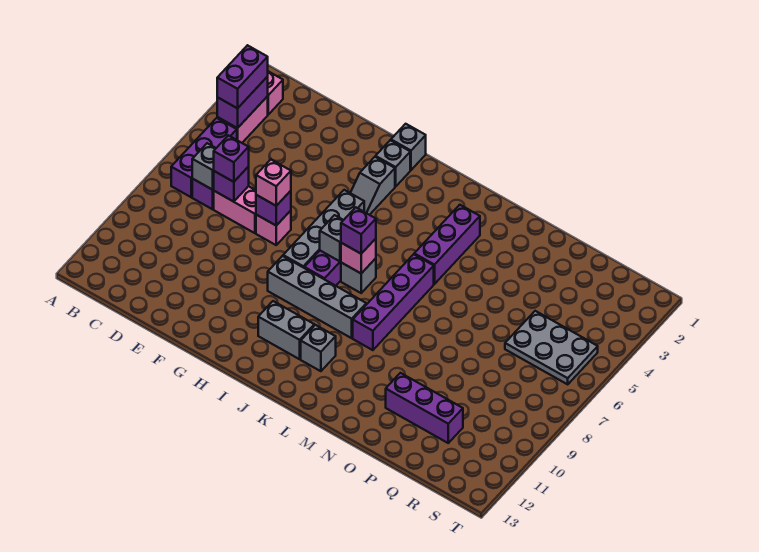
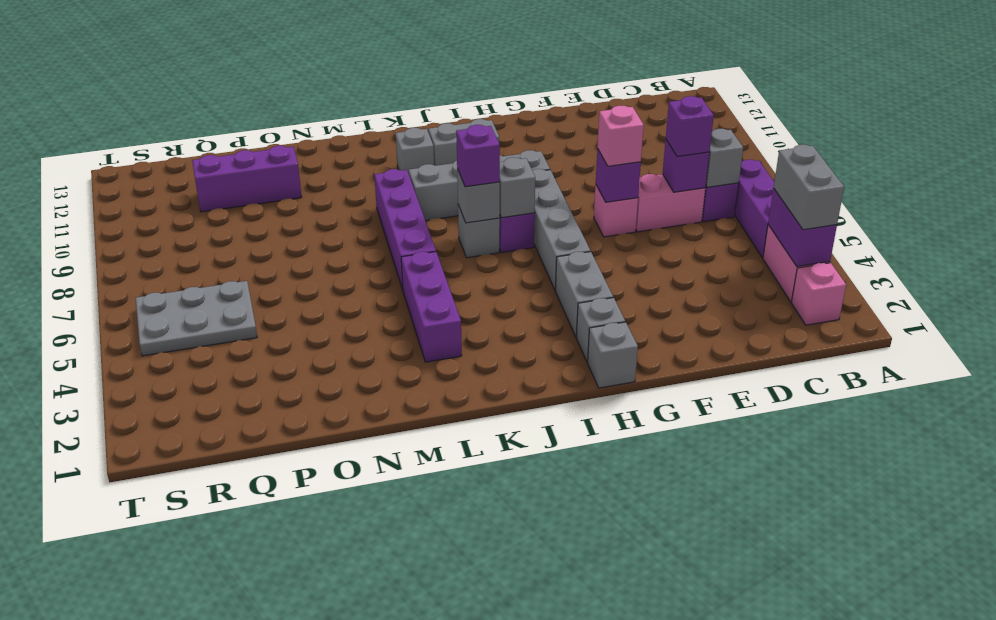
purple brick B3:B4 level 3 -> grey brick B3:B4 level 3
grey slope H3:H4 level 1 top 3 -> grey brick H3:H4 level 1
pink brick J7 level 2 -> grey brick J7 level 2

